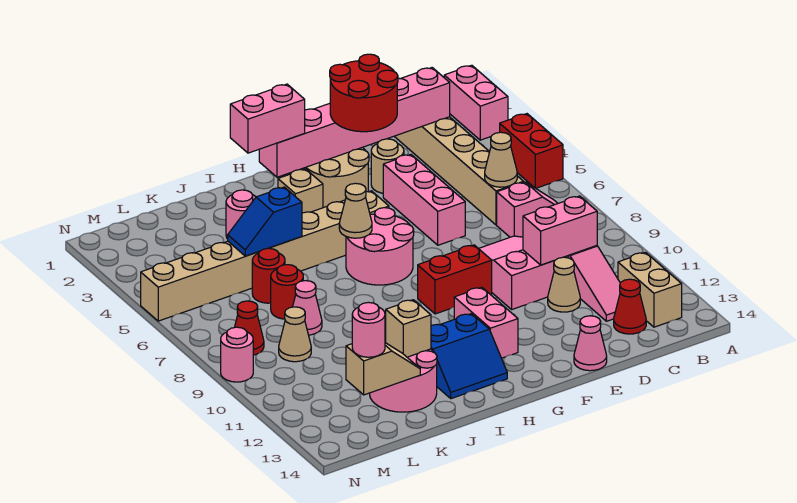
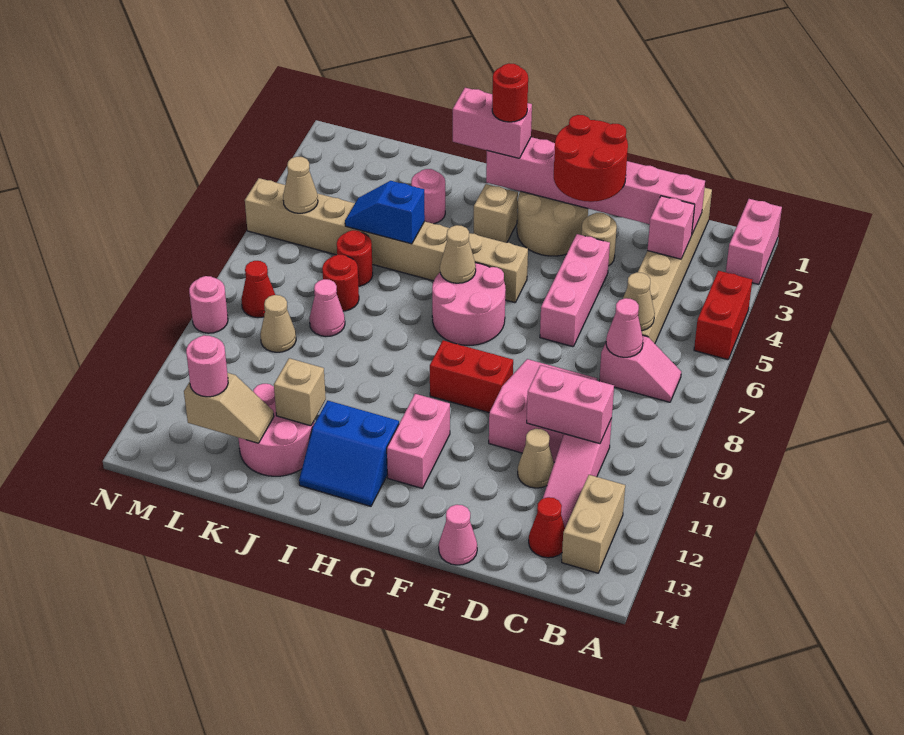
none -> pink brick C3 level 2
none -> pink cone C7 level 2
none -> red round brick H2 level 4
none -> tan cone M5 level 2

